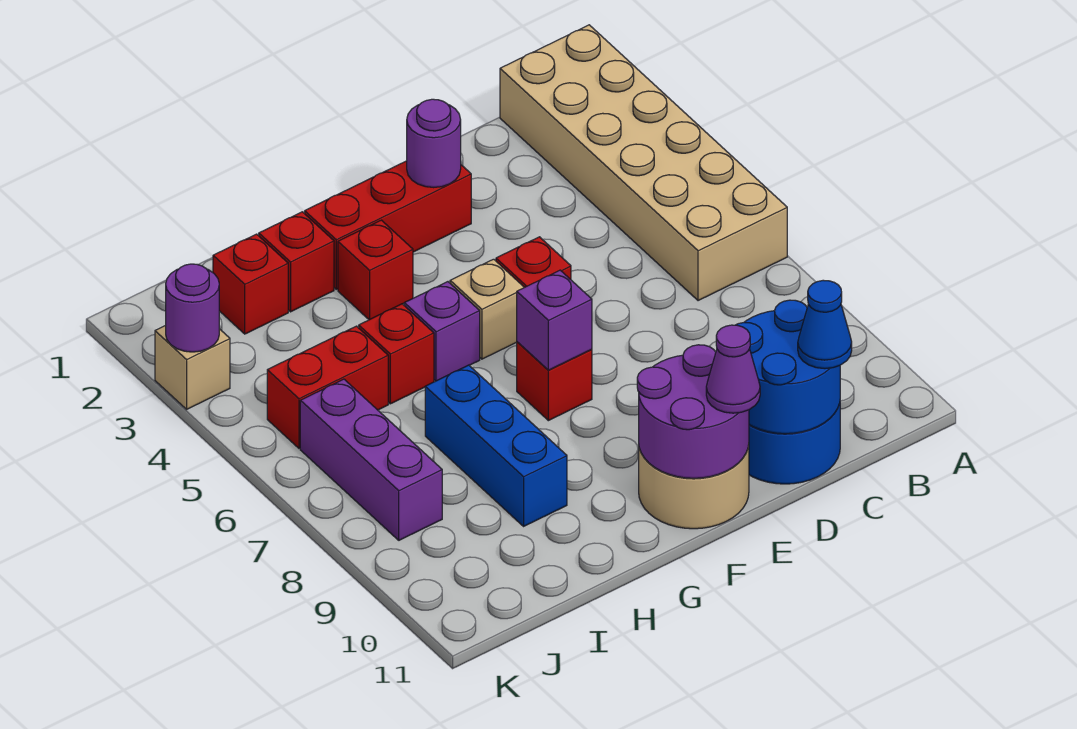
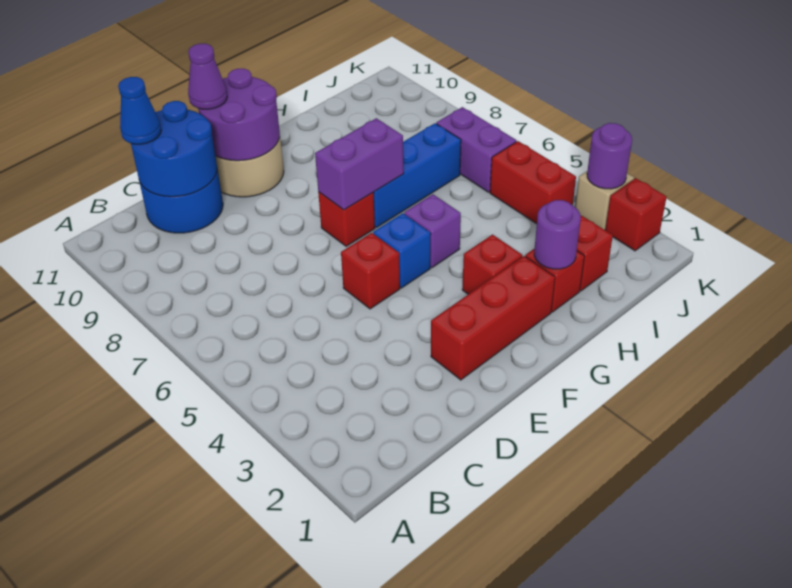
tan brick A1:B6 level 1 -> none
purple round brick E2 level 2 -> purple round brick H2 level 2
tan brick F5 level 1 -> blue brick F5 level 1
purple brick F7 level 2 -> purple brick F7:G7 level 2
red brick H5 level 1 -> red brick K2 level 1
blue brick H7:H9 level 1 -> blue brick G7:I7 level 1
red brick I5:J5 level 1 -> red brick J4:J5 level 1
purple brick J6:J8 level 1 -> purple brick J6:J7 level 1

